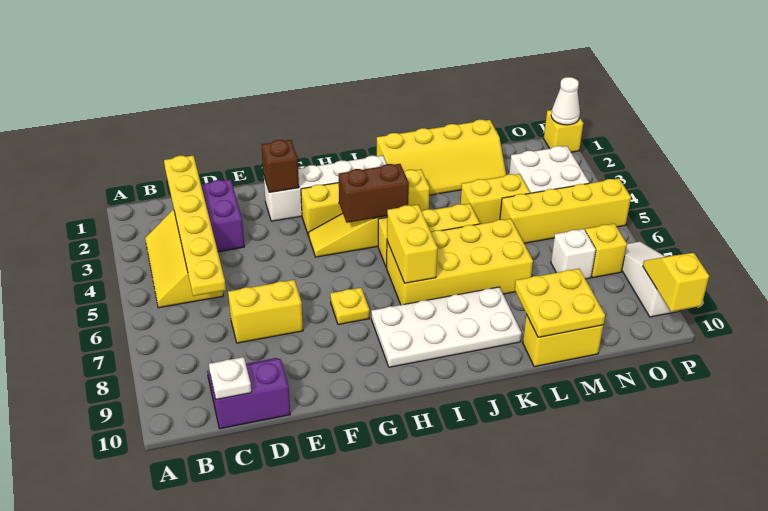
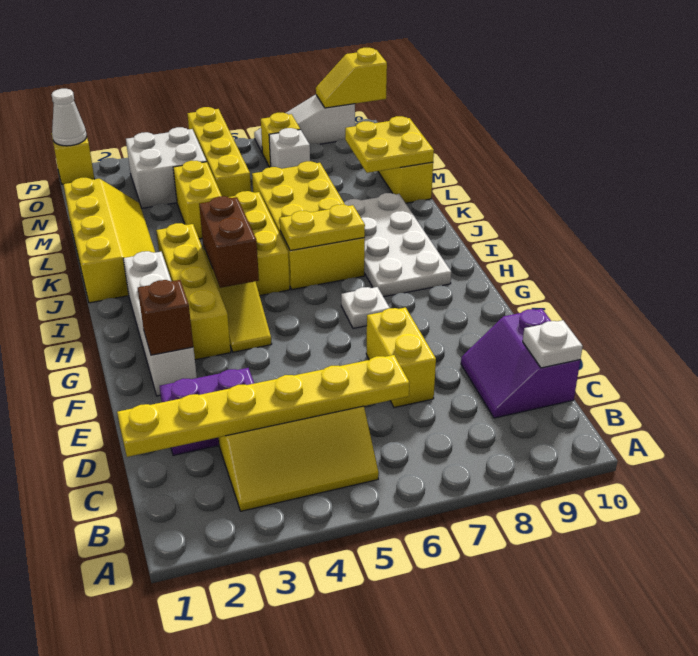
yellow plate G7 level 1 -> white plate G7 level 1
yellow brick I6:I7 level 2 -> yellow plate I6:I7 level 2

